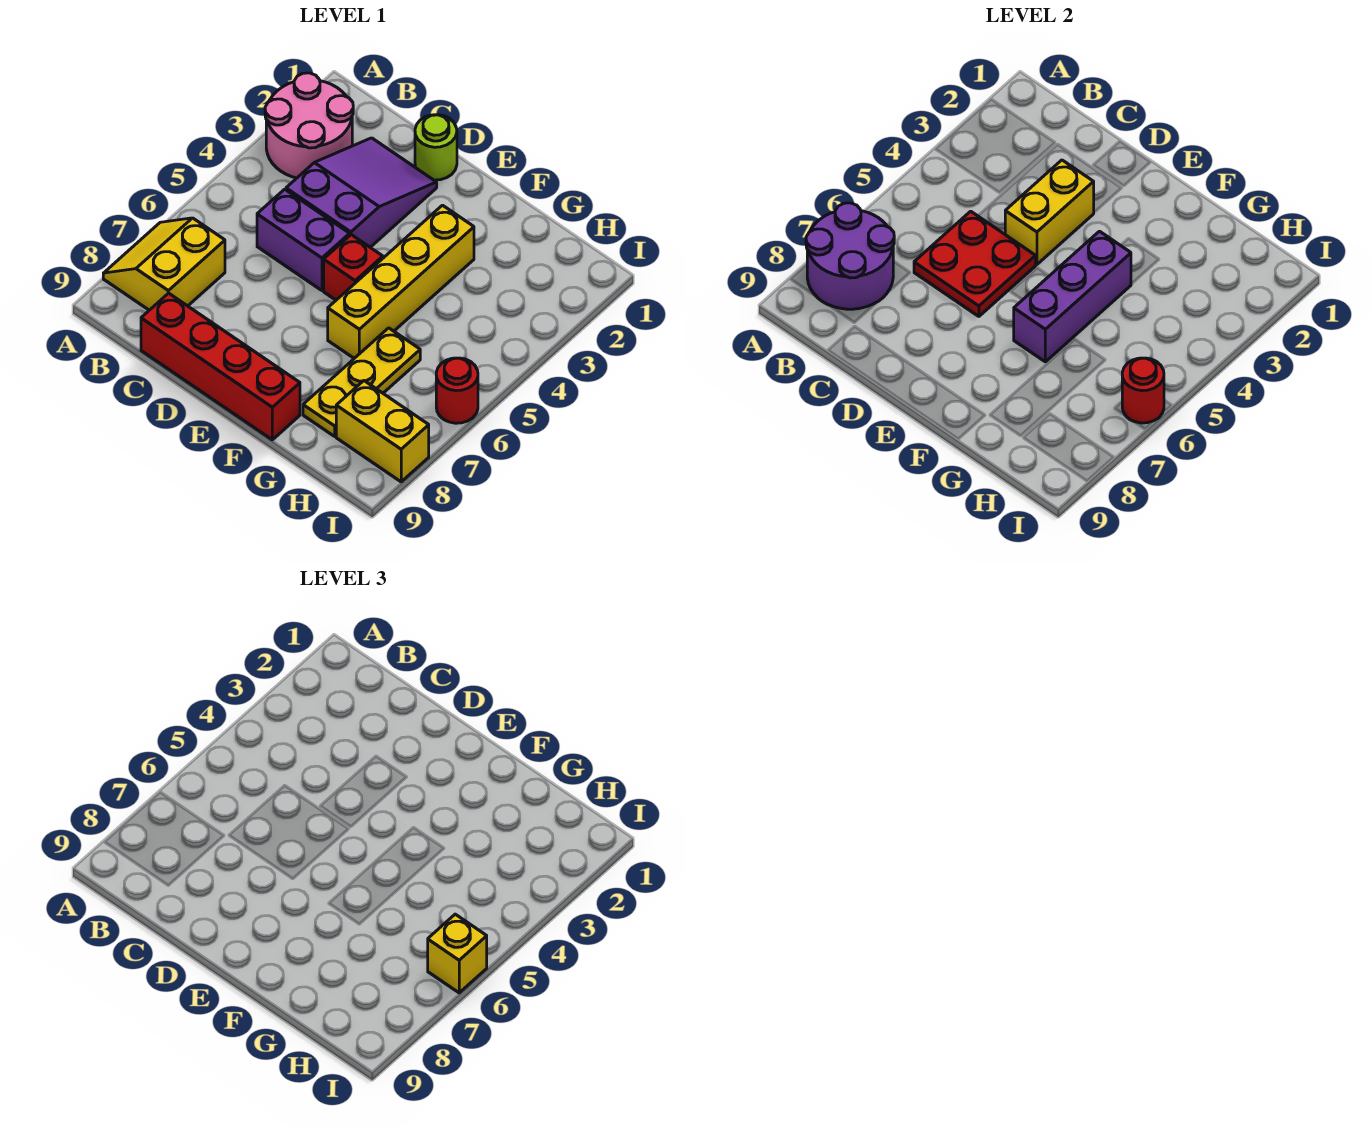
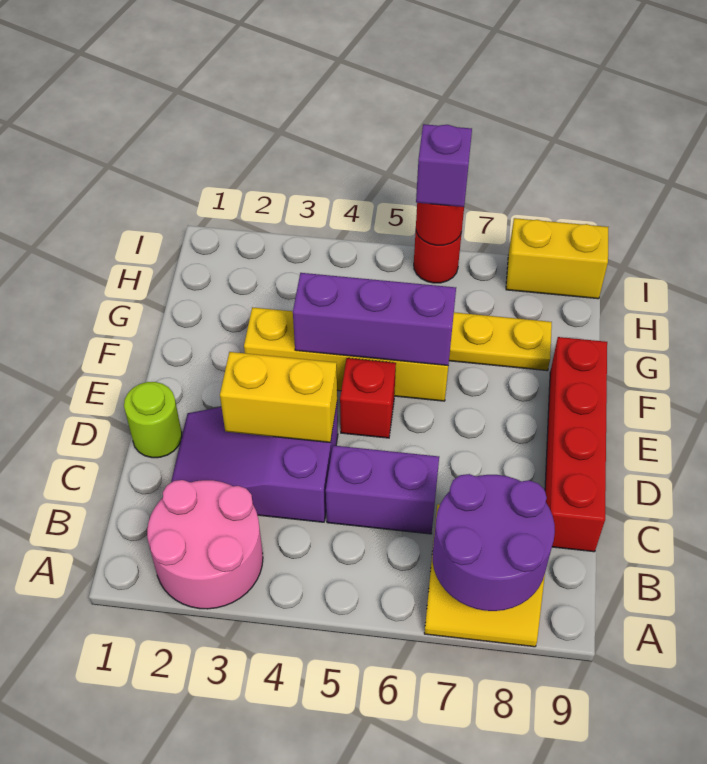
purple brick C5:D5 level 1 -> purple brick C5:C6 level 1
red plate C5:D6 level 2 -> none
yellow brick H8:I8 level 1 -> yellow brick I8:I9 level 1
yellow brick I6 level 3 -> purple brick I6 level 3

